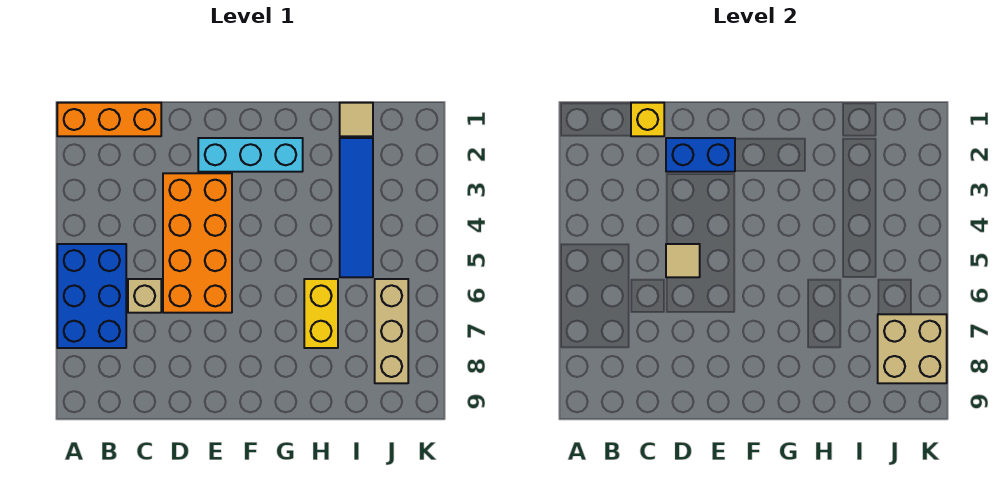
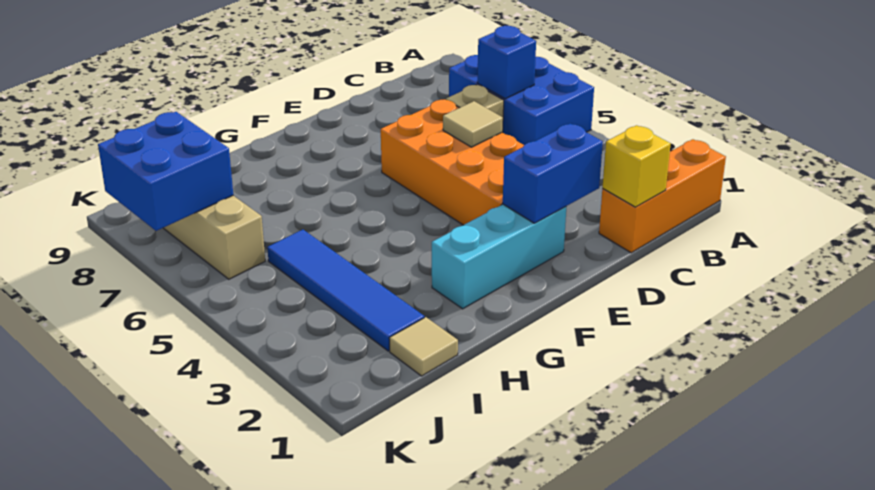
none -> blue brick B6 level 2
yellow brick H6:H7 level 1 -> none
tan brick J7:K8 level 2 -> blue brick J7:K8 level 2

